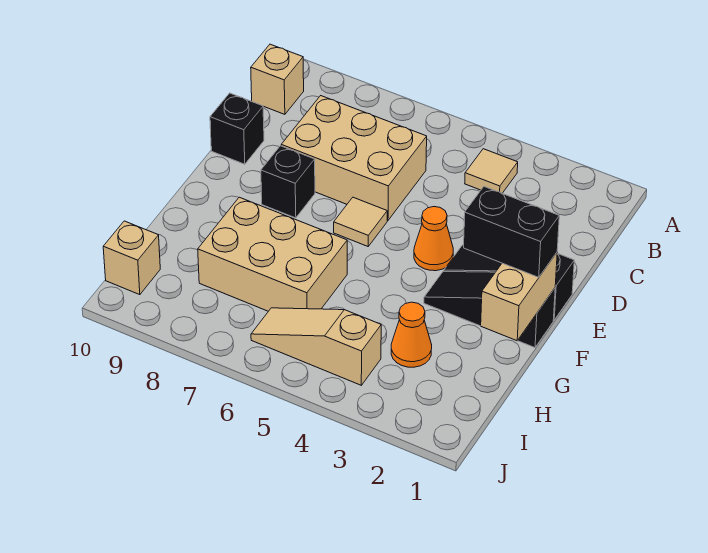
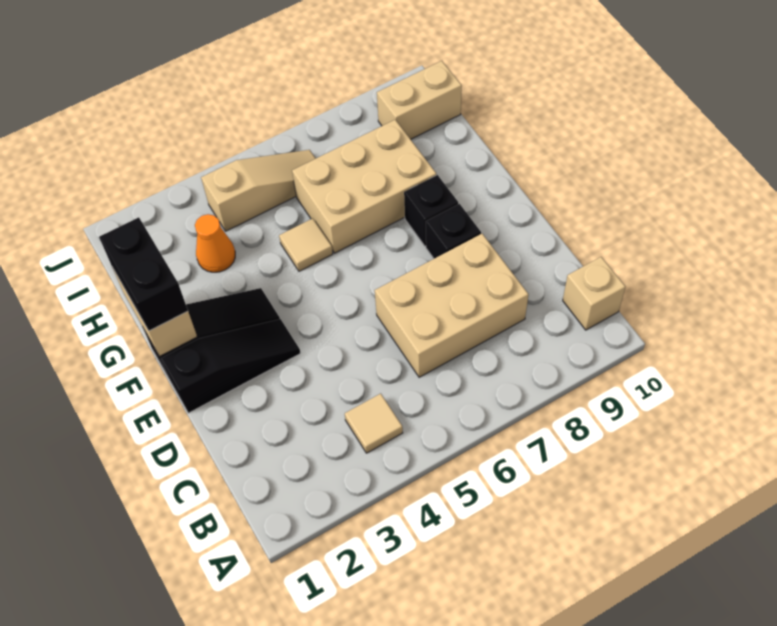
black brick D10 level 1 -> black brick F8 level 1
orange cone E4 level 1 -> none
tan tile E6 level 1 -> tan tile G5 level 1
black brick F1:F2 level 3 -> black brick F1:G1 level 3
tan brick I10 level 1 -> tan brick I9:I10 level 1

